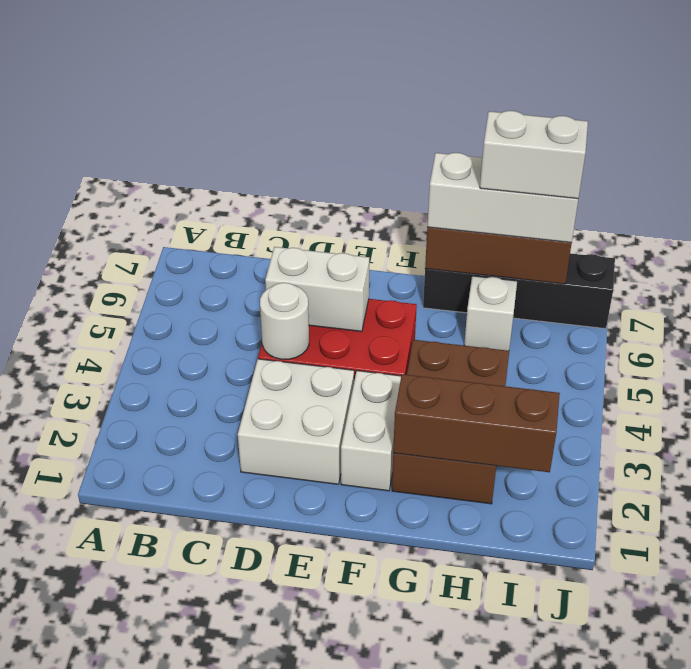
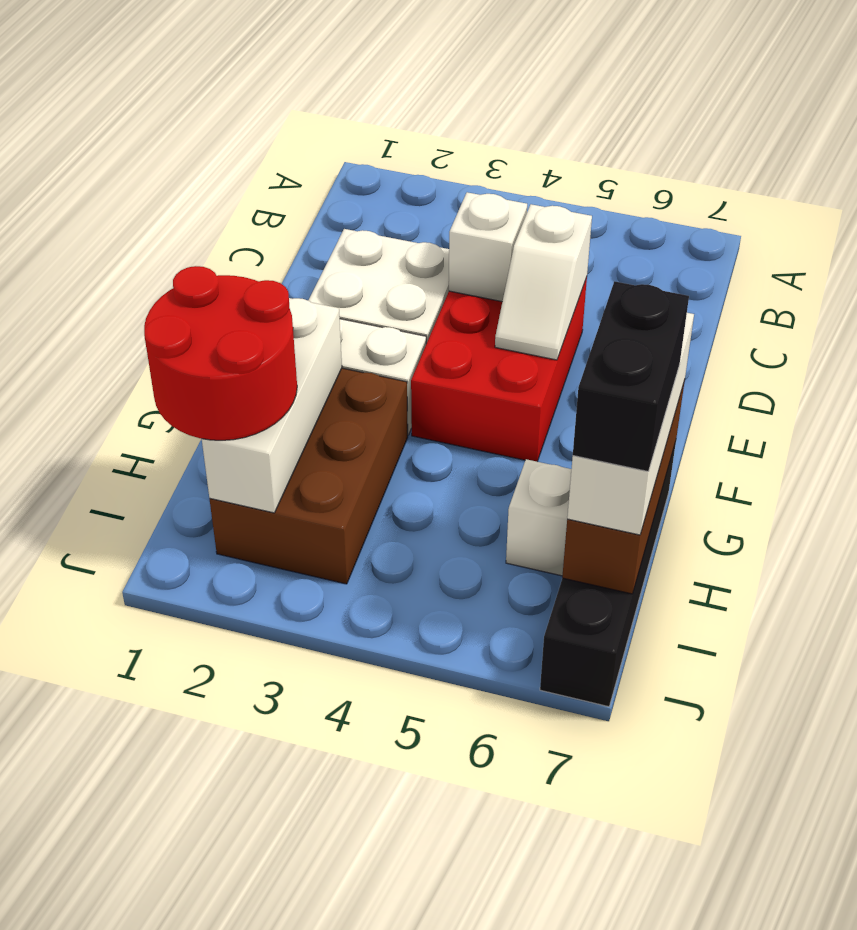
white round brick D4 level 2 -> white brick D4 level 2
white brick D5:E5 level 2 -> white slope D5:E5 level 2 top D
brown brick G2:H4 level 1 -> brown brick G2:I3 level 1
brown brick G2:I2 level 2 -> white brick G2:I2 level 2
none -> red round brick H1:I2 level 3
white brick H7:I7 level 4 -> black brick H7:I7 level 4

